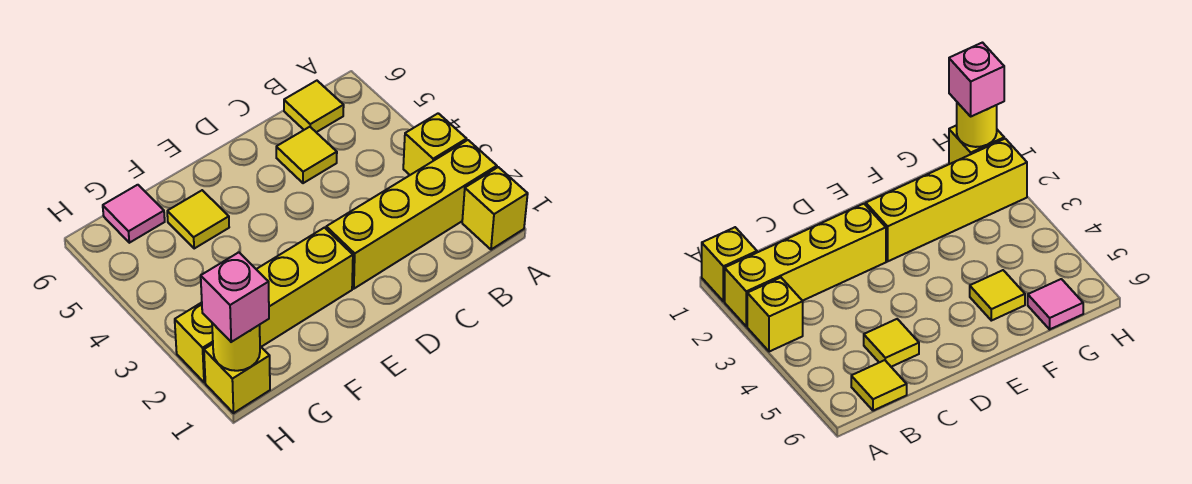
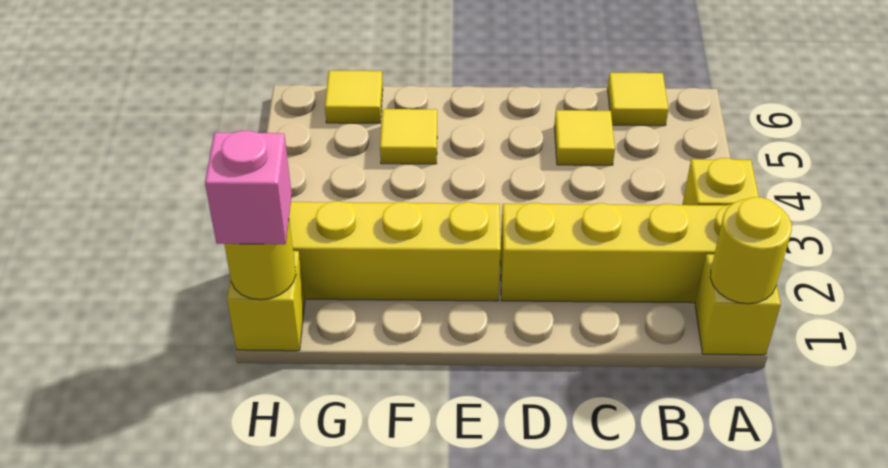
none -> yellow round brick A1 level 2
pink tile G6 level 1 -> yellow tile G6 level 1

